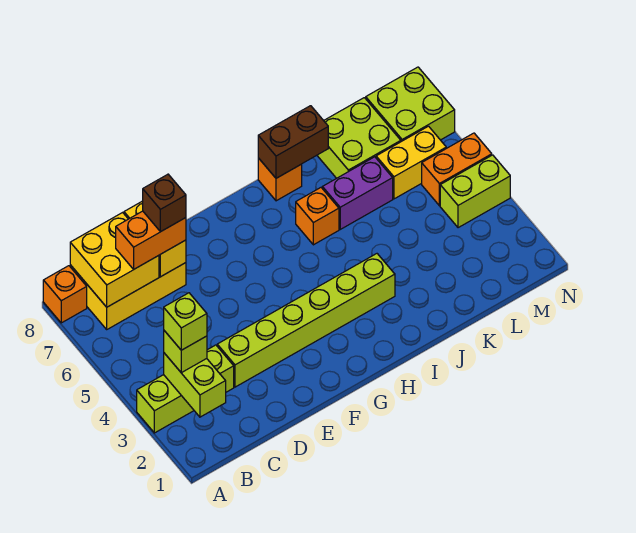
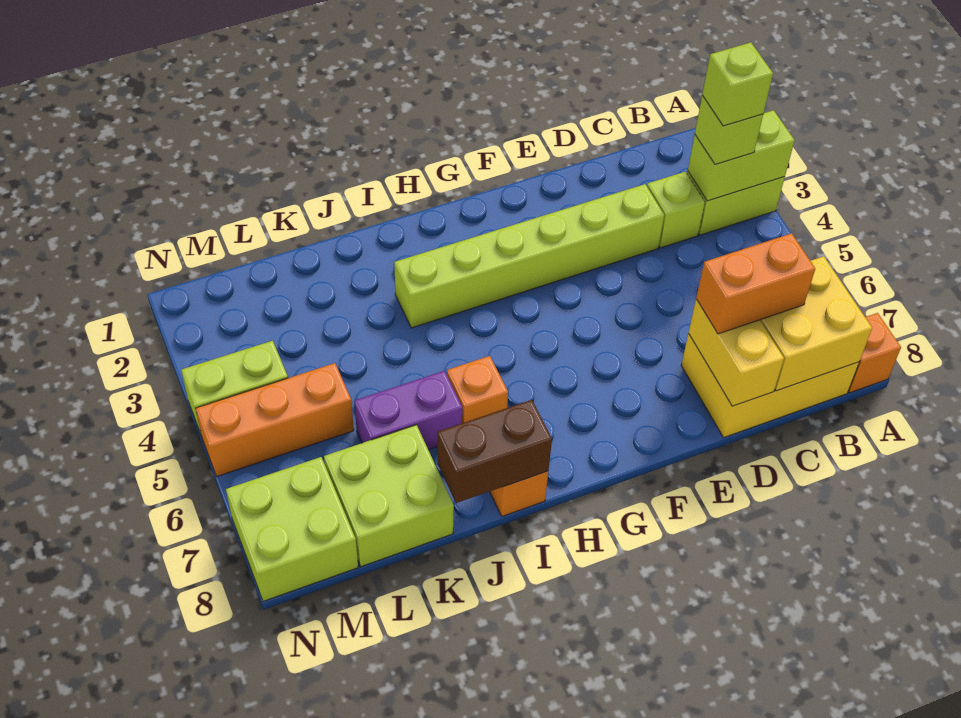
lime brick B2:B3 level 2 -> lime brick A3:B3 level 2
brown brick D7 level 4 -> none
yellow brick L6:M6 level 1 -> none
orange brick M5:N5 level 1 -> orange brick L5:N5 level 1

